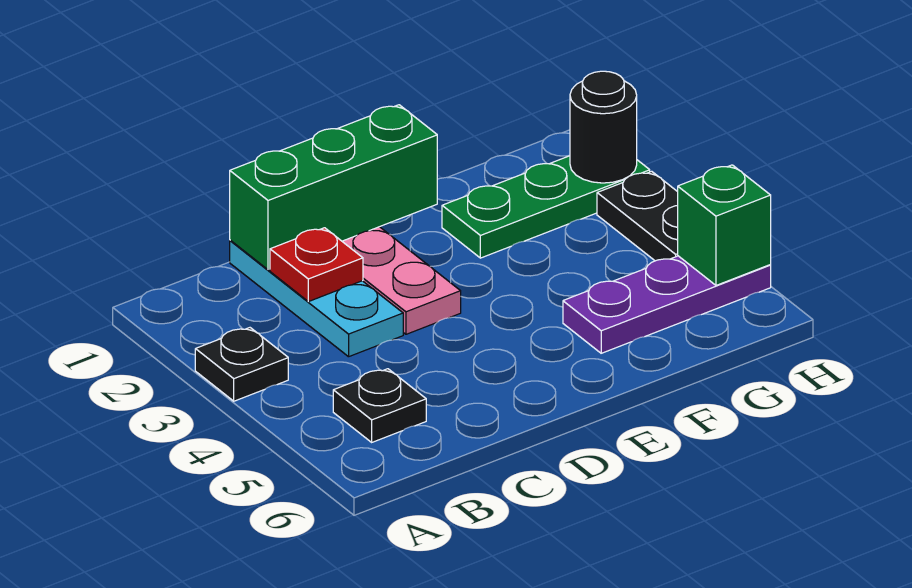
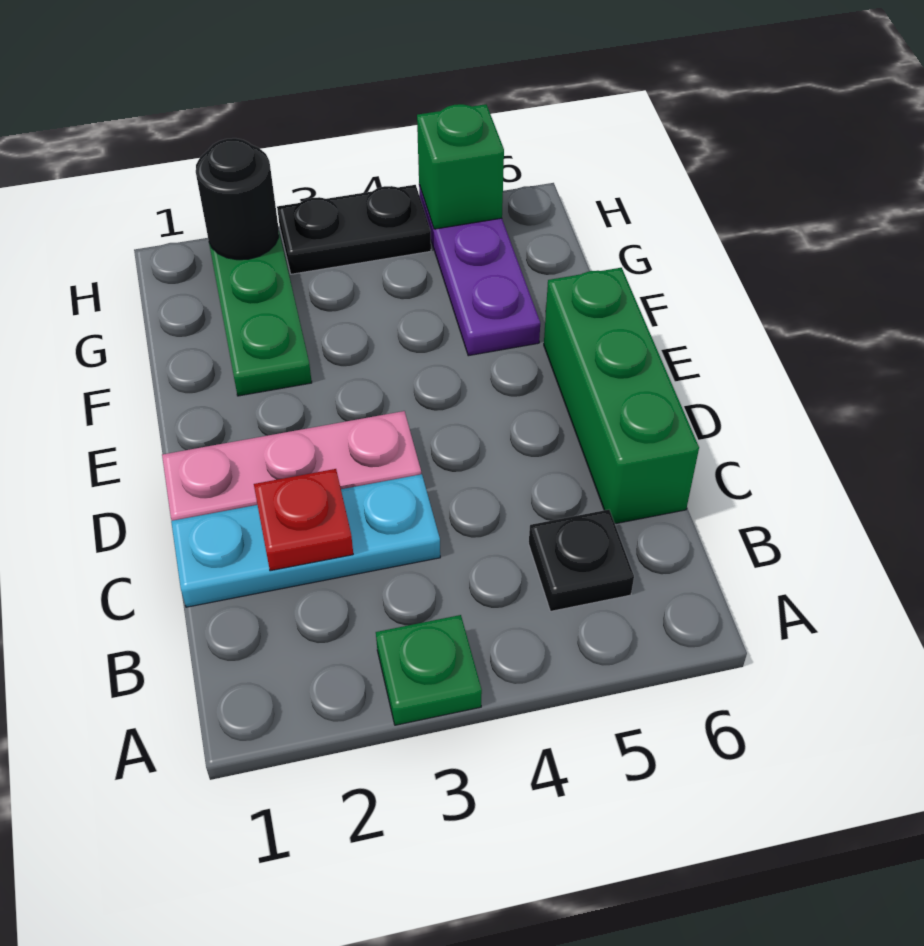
black plate A3 level 1 -> green plate A3 level 1
green brick C1:E1 level 2 -> green brick C6:E6 level 1

